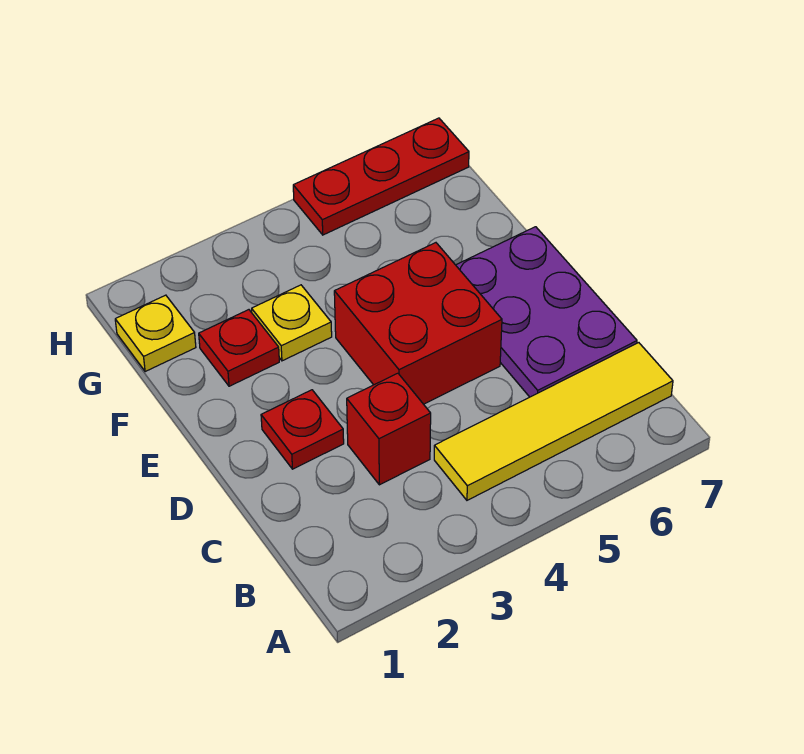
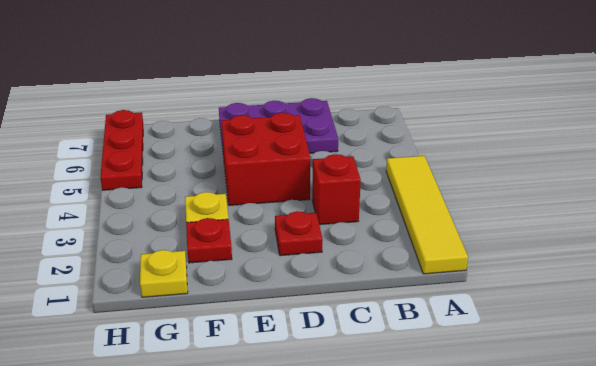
yellow tile B4:B7 level 1 -> yellow tile A1:A4 level 1

